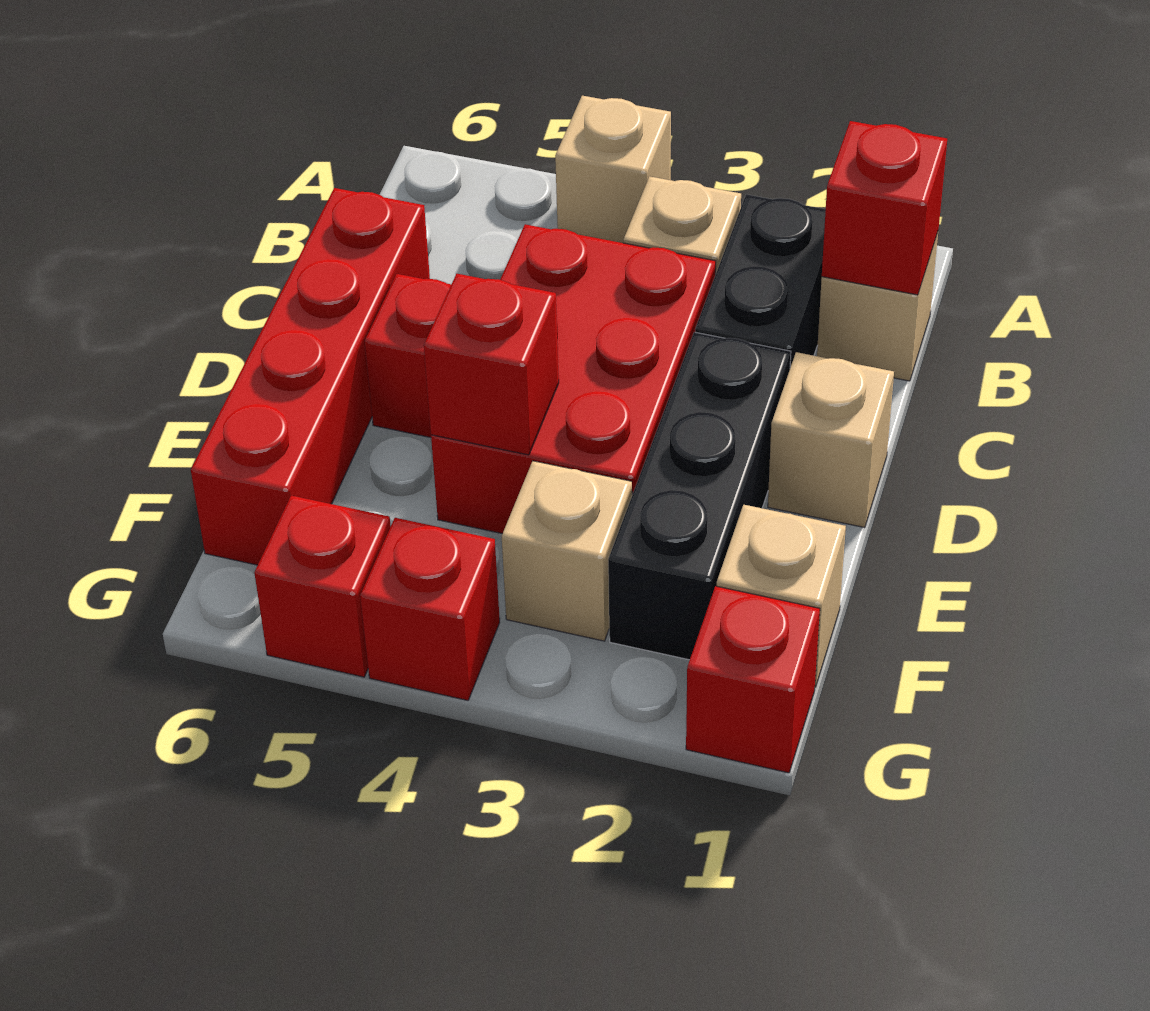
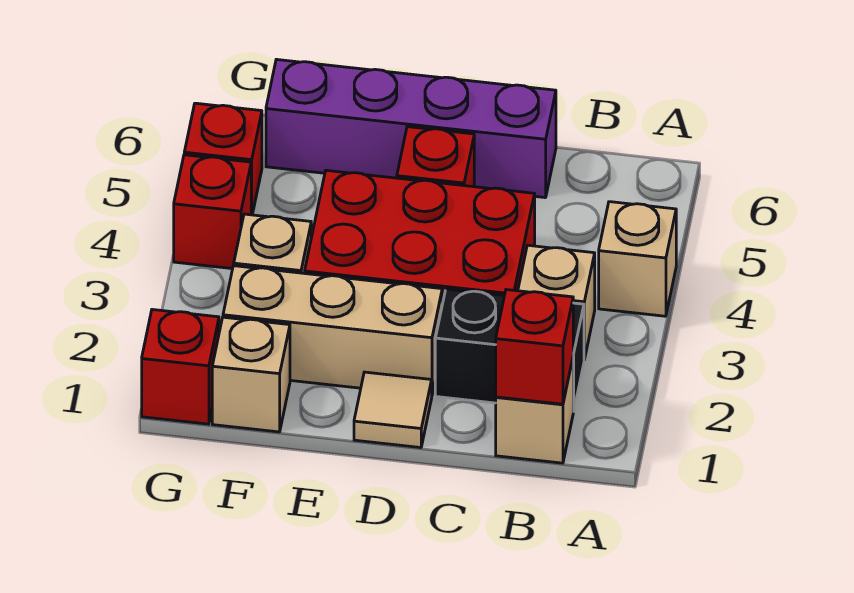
red brick C6:F6 level 1 -> purple brick C6:F6 level 1
tan brick D1 level 1 -> tan tile D1 level 1
black brick D2:F2 level 1 -> tan brick D2:F2 level 1
red brick E4 level 2 -> none

